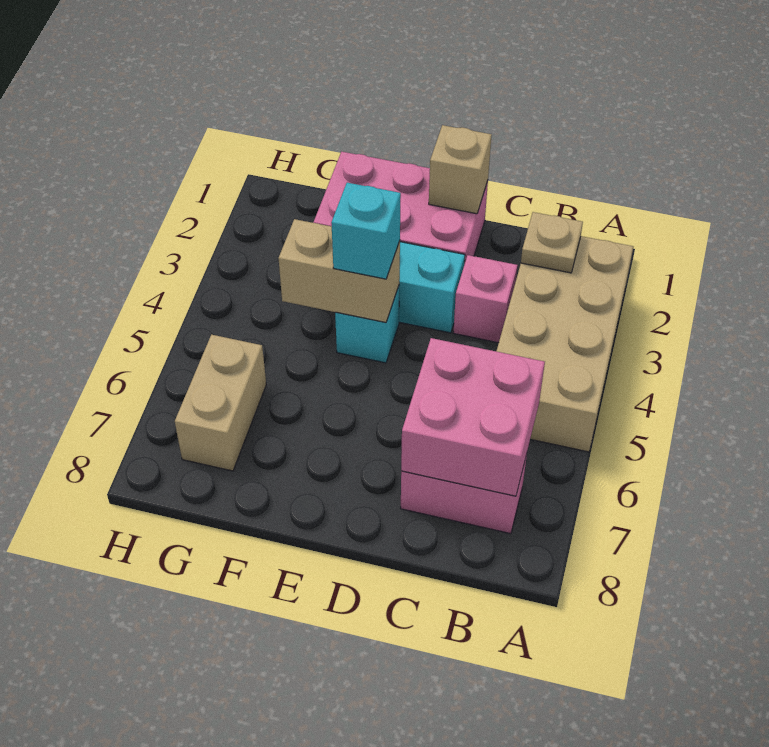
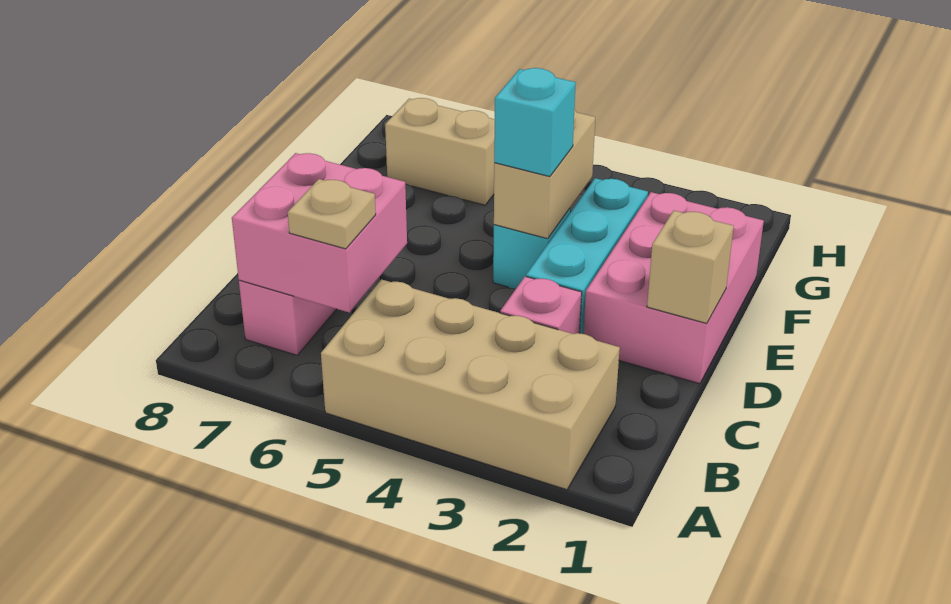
tan plate B2 level 2 -> tan plate B6 level 3

